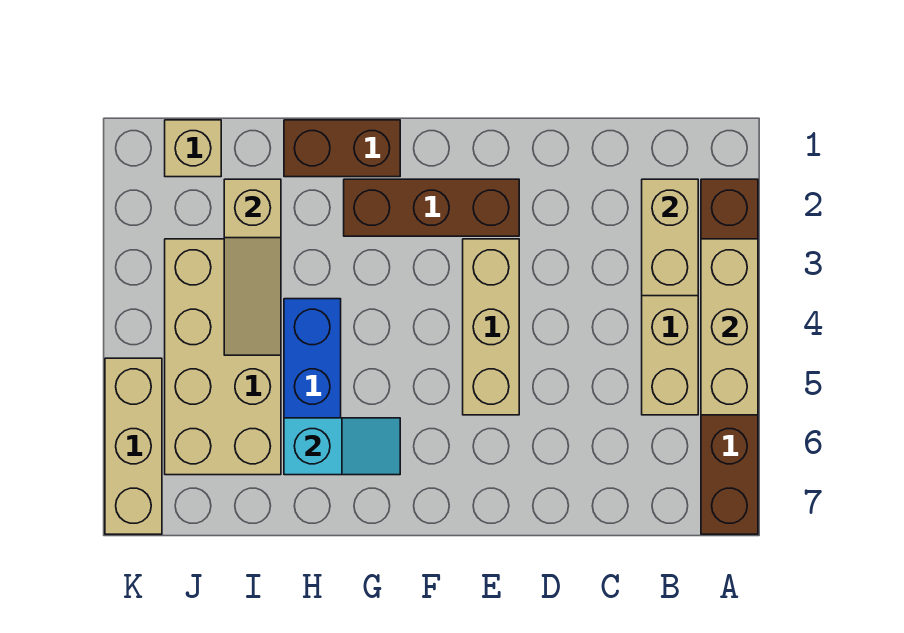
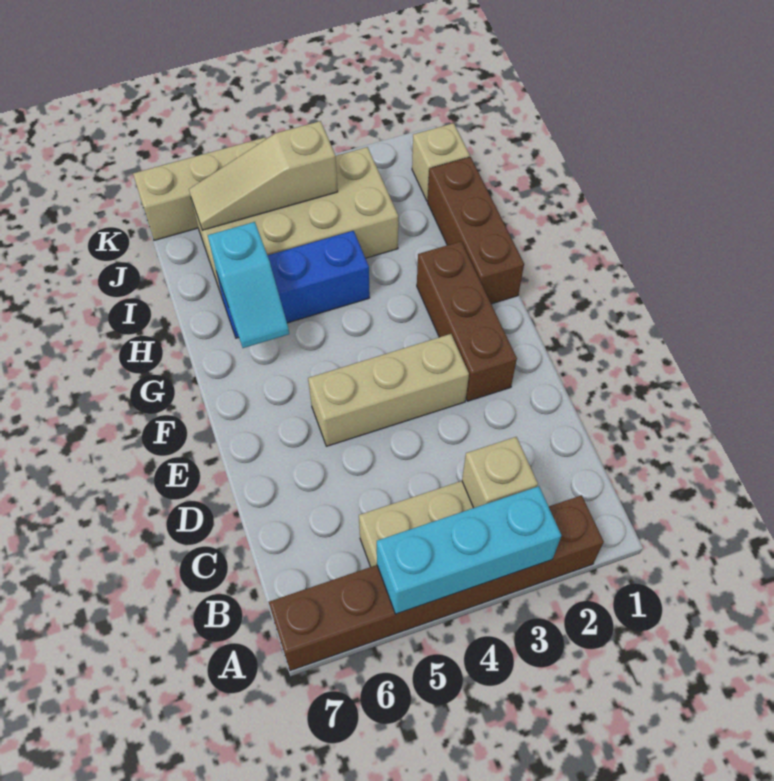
tan brick A3:A5 level 2 -> cyan brick A3:A5 level 2
tan brick B2:B3 level 2 -> tan brick B3 level 2
brown brick G1:H1 level 1 -> brown brick G1:I1 level 1
tan slope I2:I4 level 2 top 2 -> tan slope J4:J6 level 2 top 4

